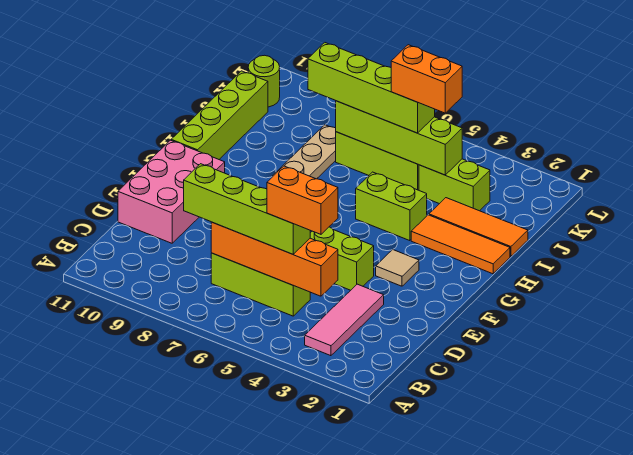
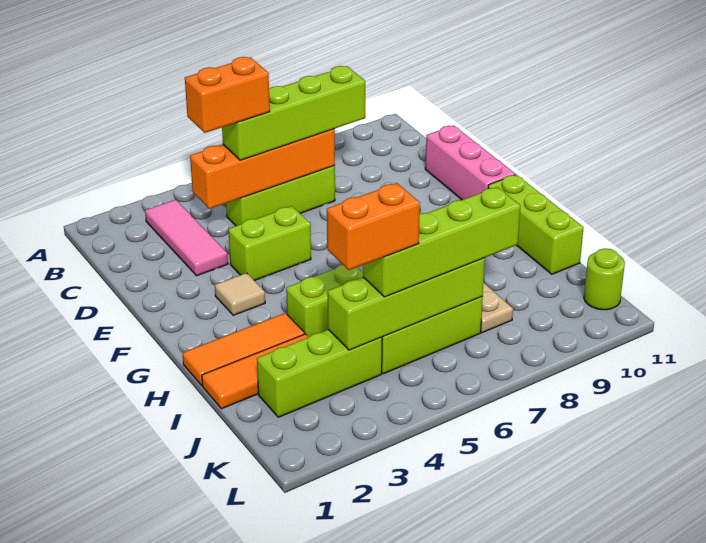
pink brick D10:F11 level 1 -> pink brick D11:F11 level 1
lime brick G11:J11 level 1 -> lime brick G11:I11 level 1
lime brick J3:J4 level 1 -> lime brick J2:J4 level 1

